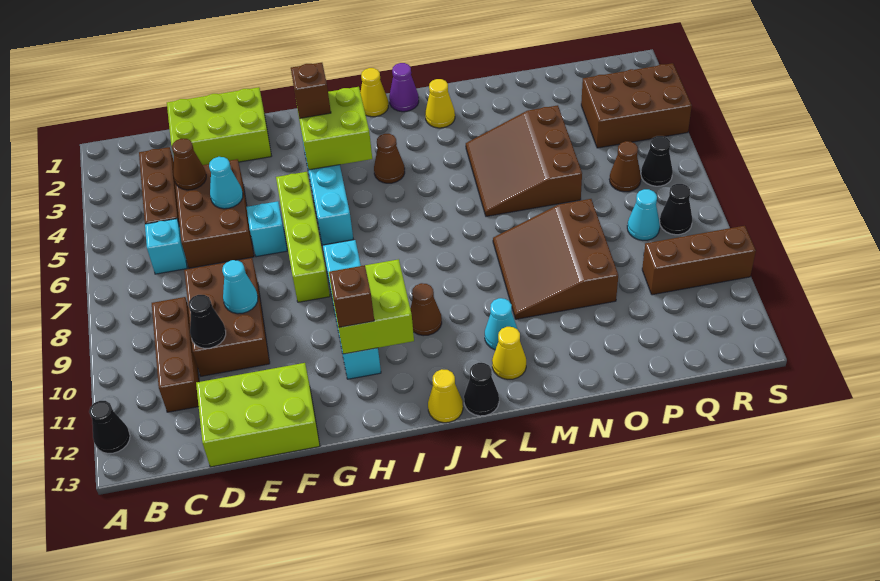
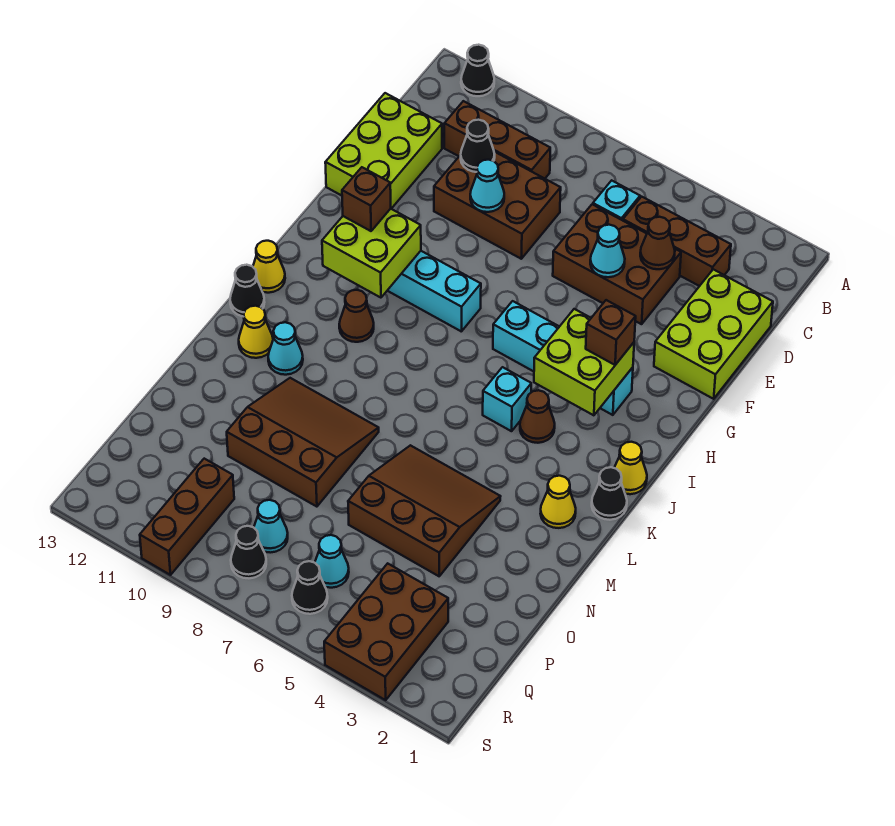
cyan brick F6 level 1 -> cyan brick J5 level 1
lime brick G5:G8 level 1 -> none
purple cone K1 level 1 -> black cone K1 level 1
brown cone Q6 level 1 -> cyan cone Q6 level 1

